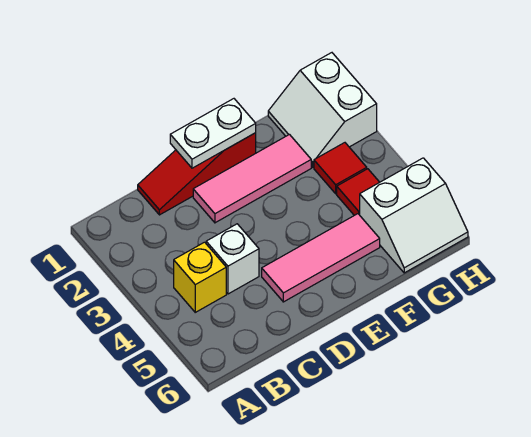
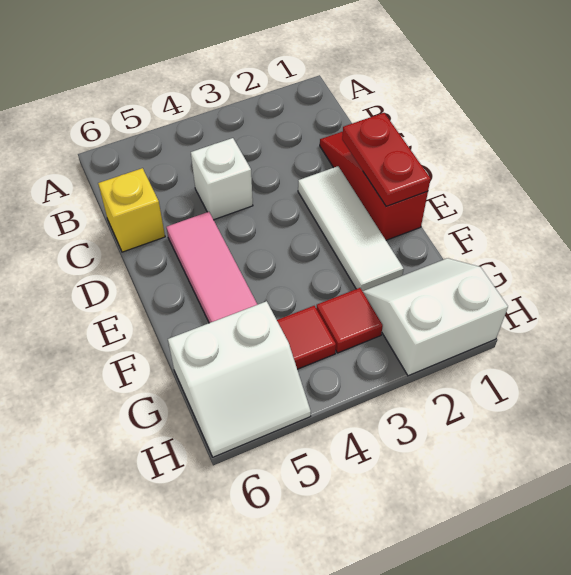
yellow brick B4 level 1 -> yellow brick C6 level 1
white plate D1:E1 level 2 -> red plate D1:E1 level 2
pink tile D2:F2 level 1 -> white tile D2:F2 level 1
white slope G5:H6 level 1 top 5 -> white slope G5:H6 level 1 top G

